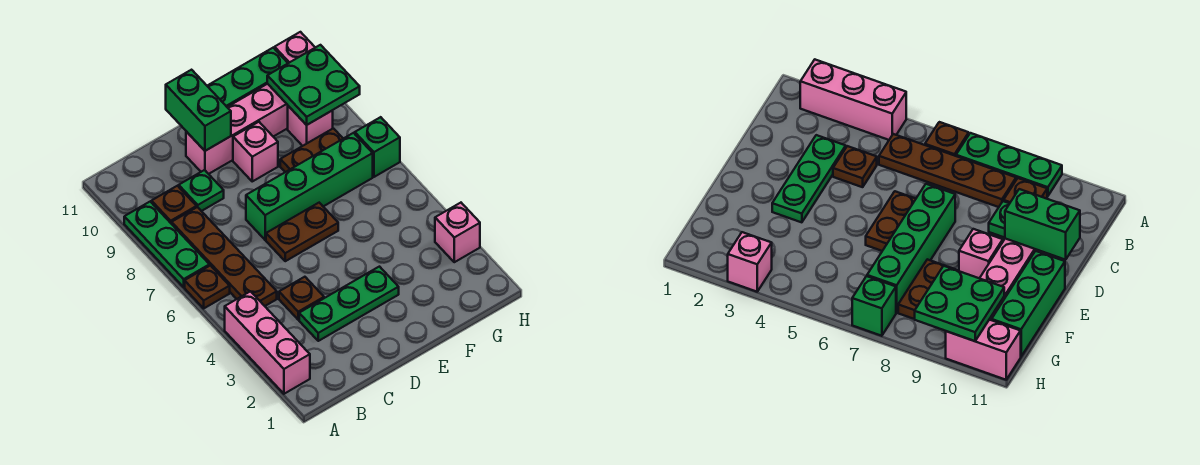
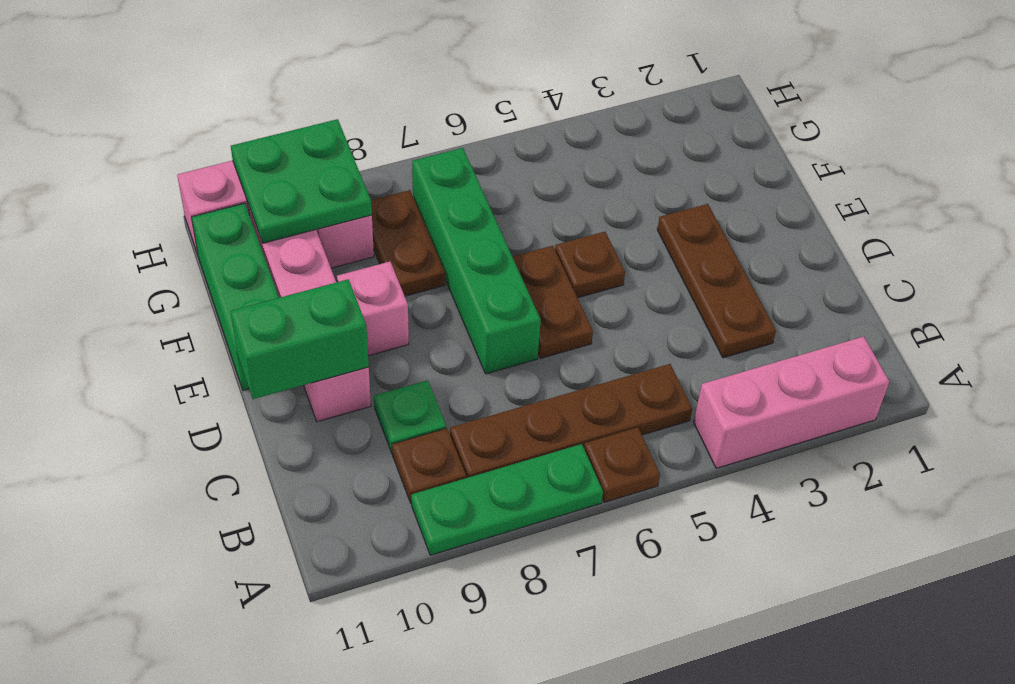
green plate C3:E3 level 1 -> brown plate C3:E3 level 1
brown plate C4 level 1 -> brown plate E5 level 1
pink brick H3 level 1 -> none
green brick H7 level 1 -> none

